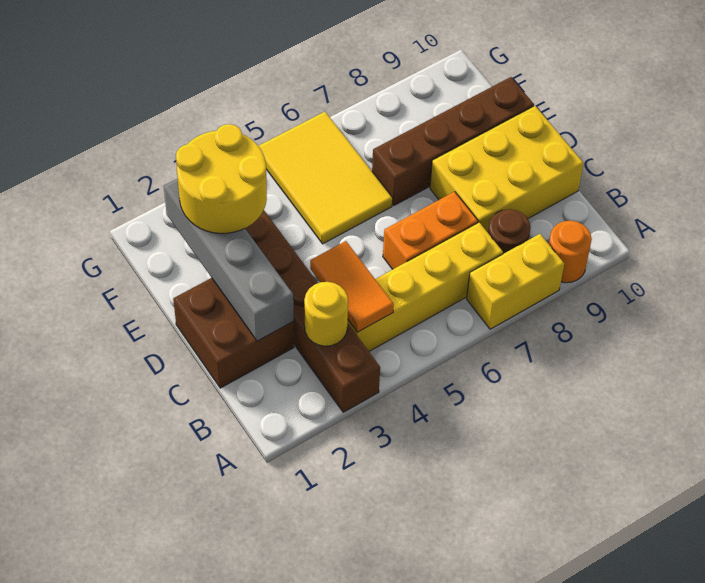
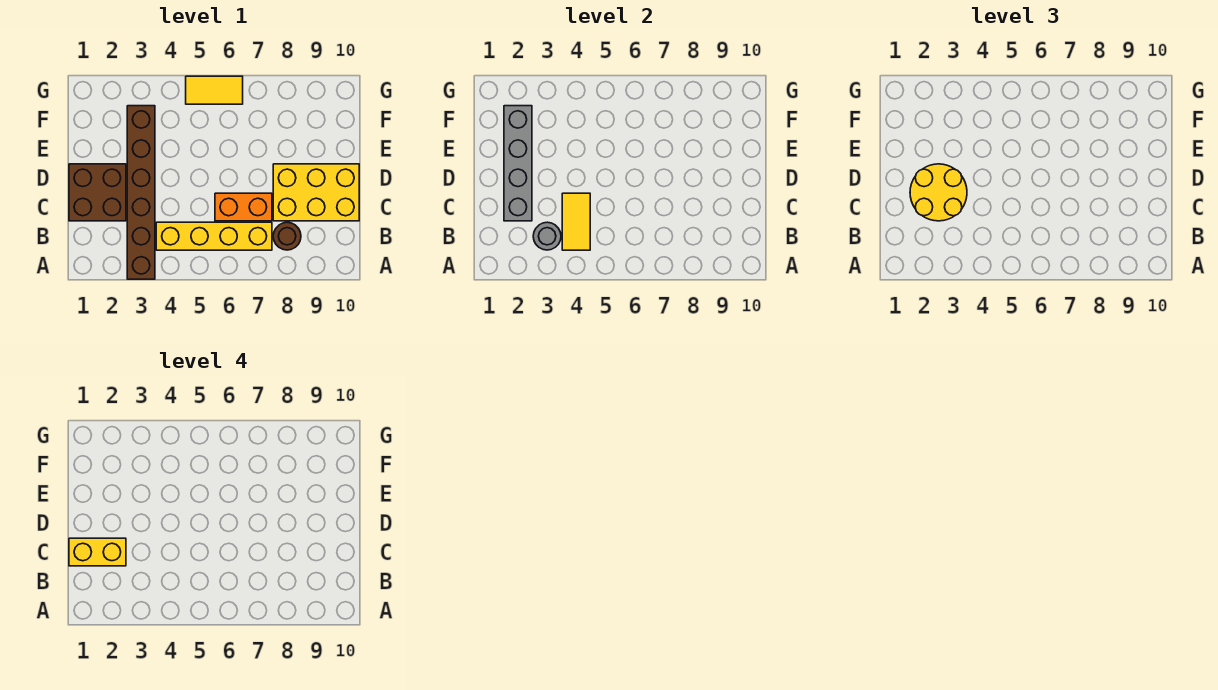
yellow brick A7:A8 level 1 -> yellow brick C1:C2 level 4
orange round brick A9 level 1 -> none
yellow round brick B3 level 2 -> grey round brick B3 level 2
orange tile B4:C4 level 2 -> yellow tile B4:C4 level 2
yellow round brick E2:F3 level 3 -> yellow round brick C2:D3 level 3
yellow tile E5:G6 level 1 -> yellow tile G5:G6 level 1
brown brick E7:E10 level 1 -> none

